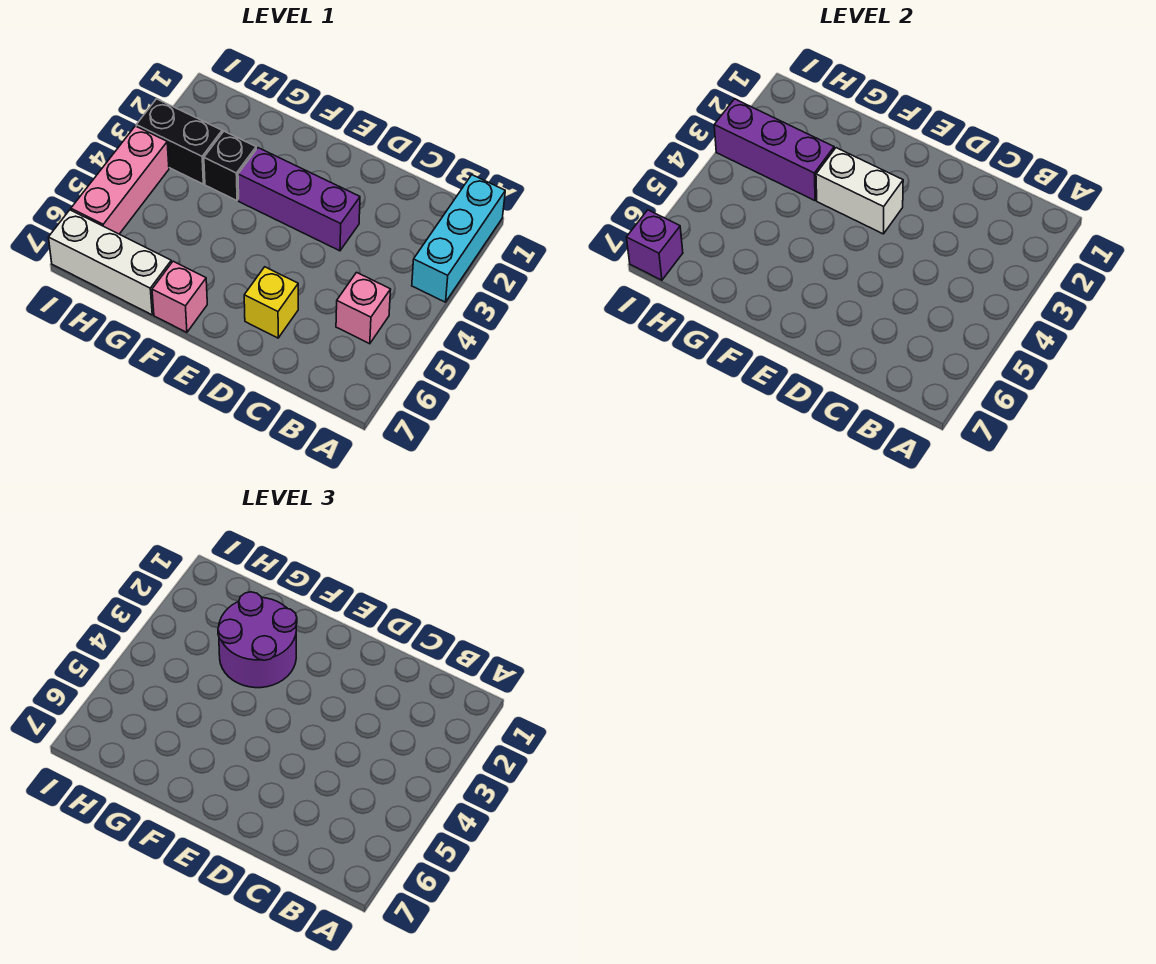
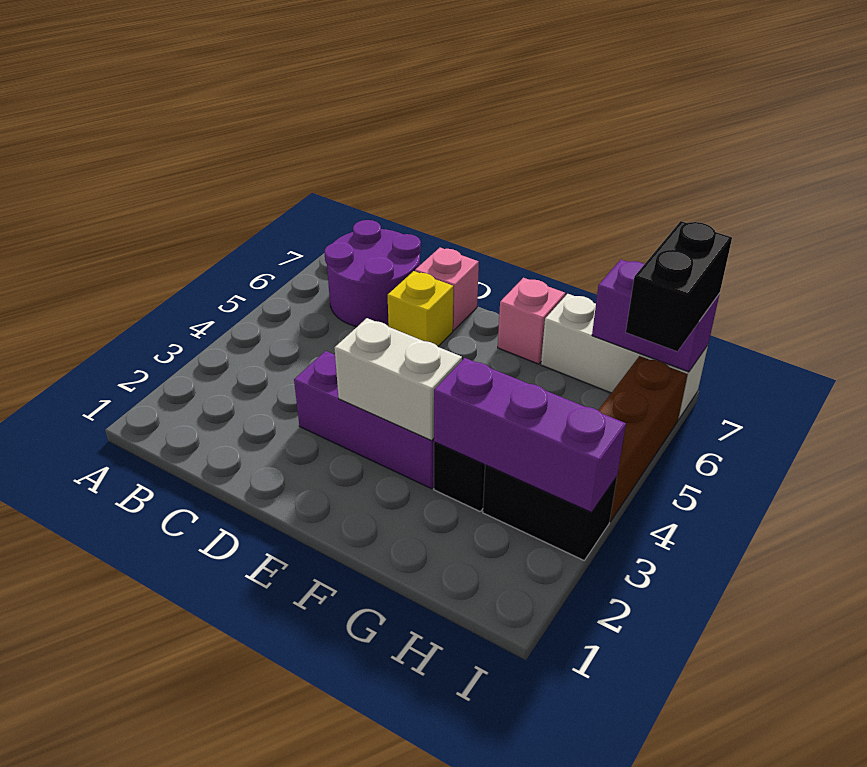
cyan brick A1:A3 level 1 -> none
pink brick B5 level 1 -> pink brick D7 level 1
purple round brick F2:G3 level 3 -> purple round brick B6:C7 level 1
pink brick I4:I6 level 1 -> brown brick I4:I6 level 1
none -> black brick I6:I7 level 3
purple brick I7 level 2 -> purple brick H7:I7 level 2

